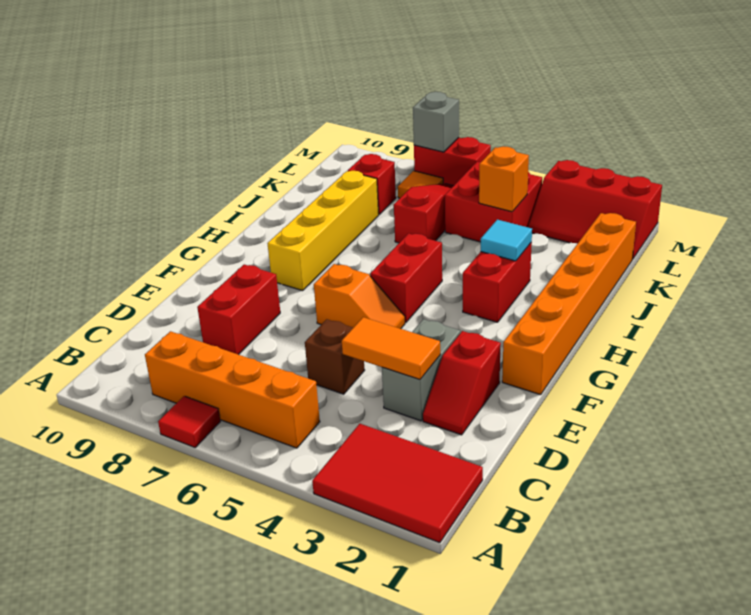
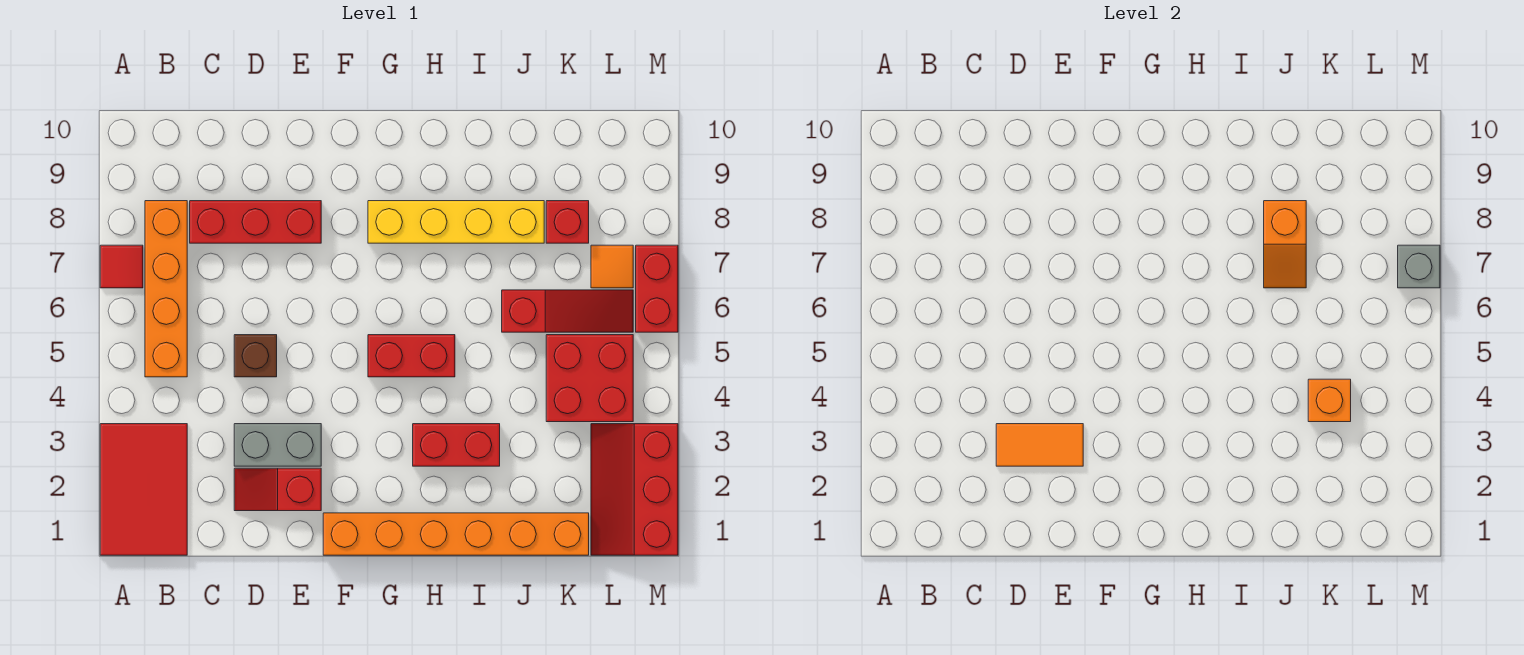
orange tile D3:D4 level 2 -> orange tile D3:E3 level 2
red brick D8:E8 level 1 -> red brick C8:E8 level 1
orange slope F5:F6 level 1 top 6 -> orange slope J7:J8 level 2 top 8
cyan tile I3 level 2 -> none

